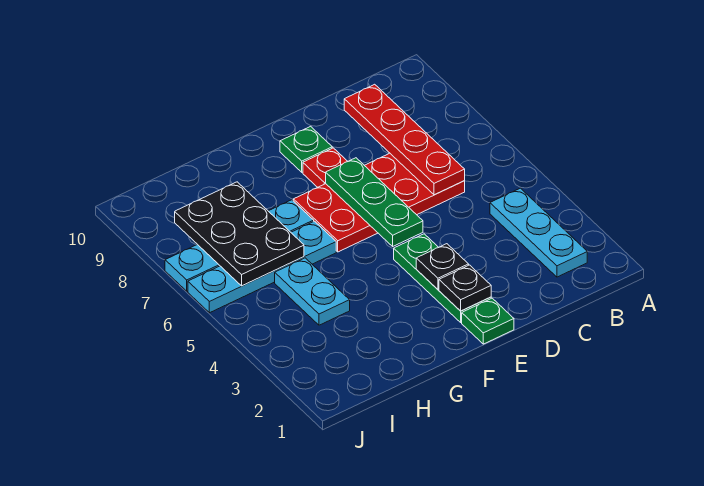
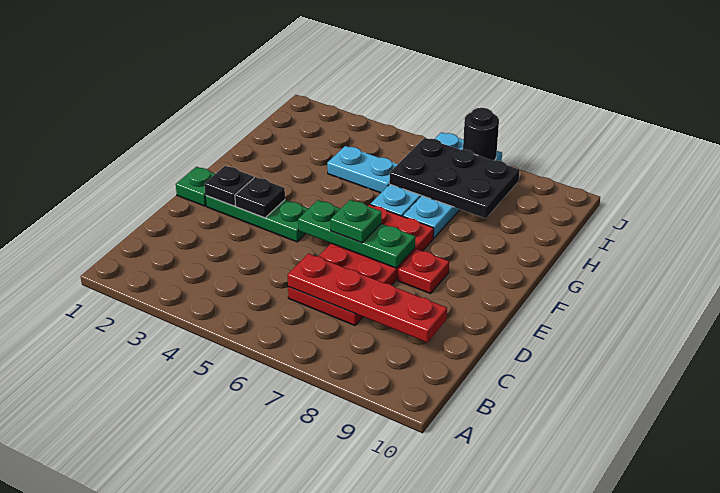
cyan plate B2:B4 level 1 -> none
green plate E9 level 1 -> green plate E6 level 3
none -> black round brick J7 level 2

